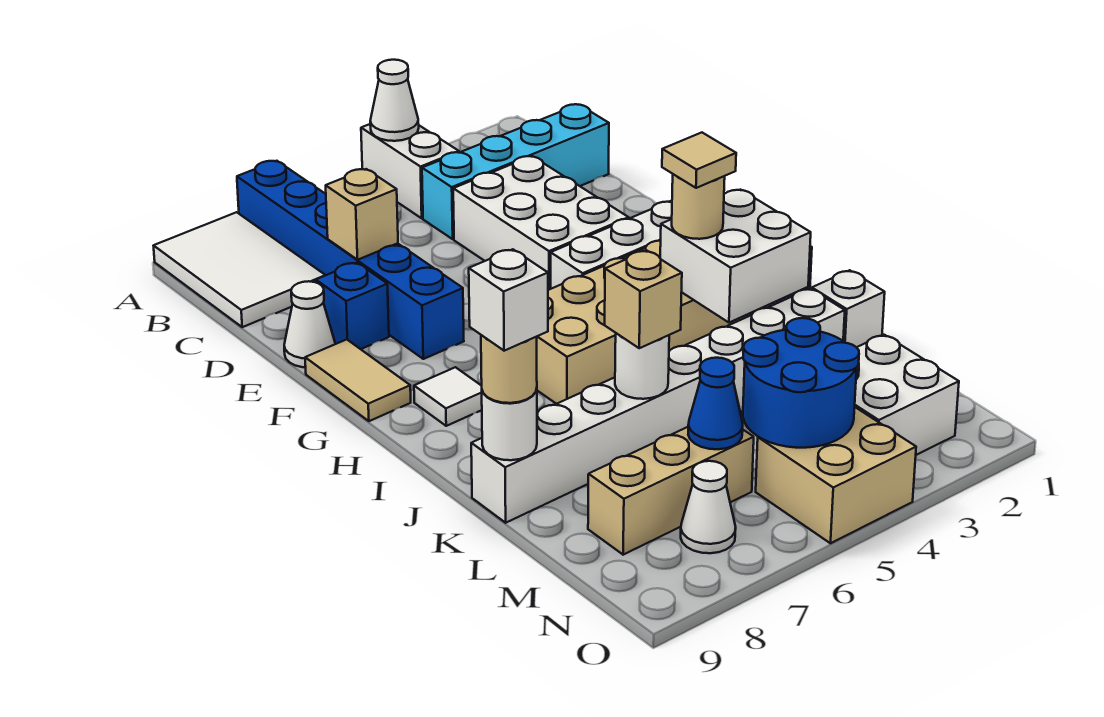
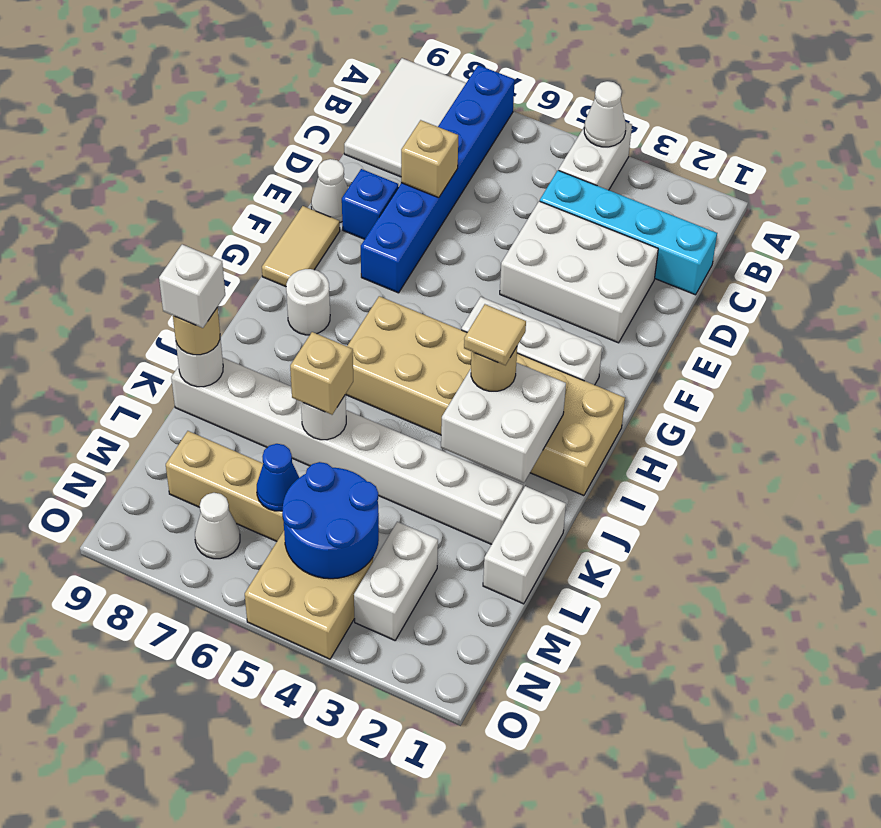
white brick D3:F4 level 1 -> white brick D2:E4 level 1
white tile H8 level 1 -> white round brick H8 level 1
white brick K1 level 1 -> white brick K1:L1 level 1
white brick M2:N3 level 1 -> white brick M3:N3 level 1

